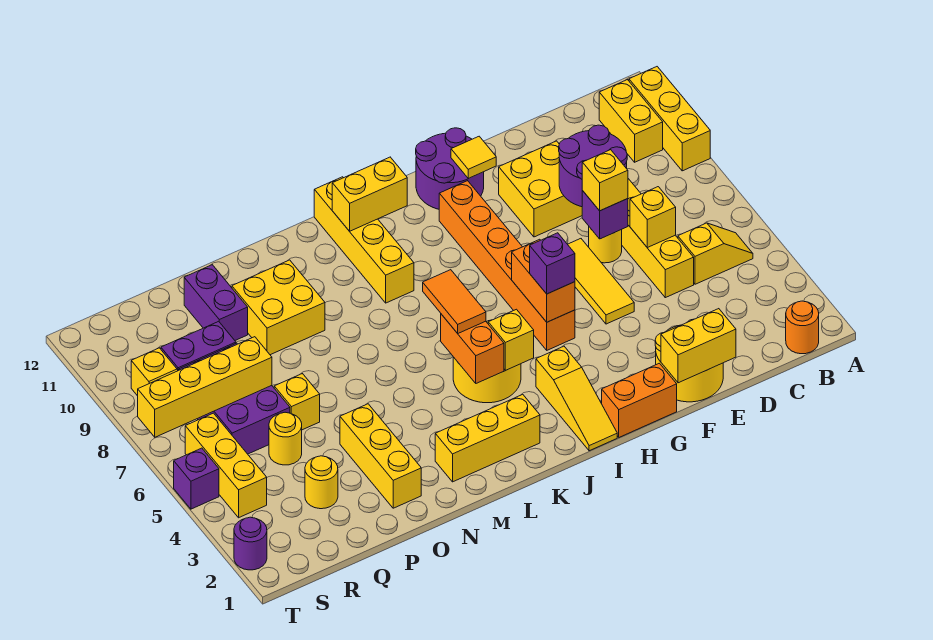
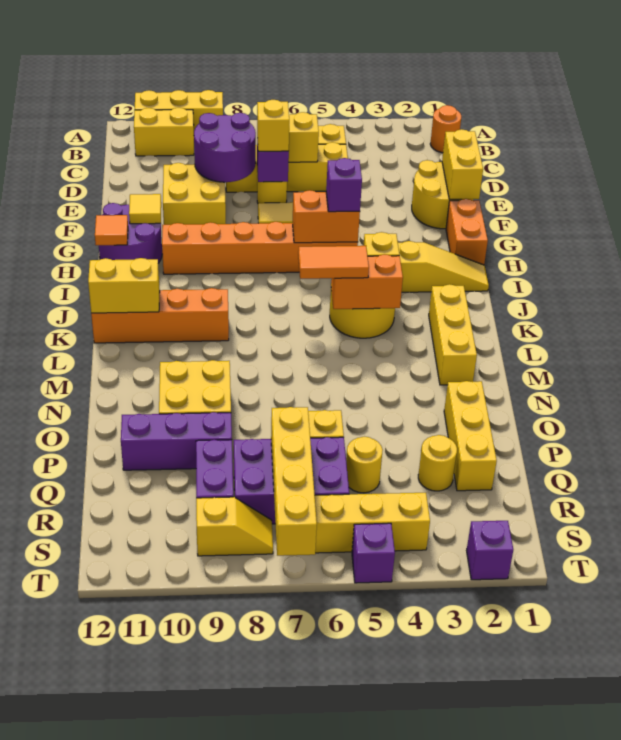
none -> orange tile H12 level 2
yellow brick J11:K11 level 2 -> yellow brick K11:K12 level 2
yellow brick K9:K12 level 1 -> orange brick K9:K12 level 1
yellow brick O2:O4 level 1 -> yellow brick O2:Q2 level 1
purple brick P10:P11 level 1 -> purple brick P9:P11 level 1
purple round brick T2 level 1 -> purple brick T2 level 1

